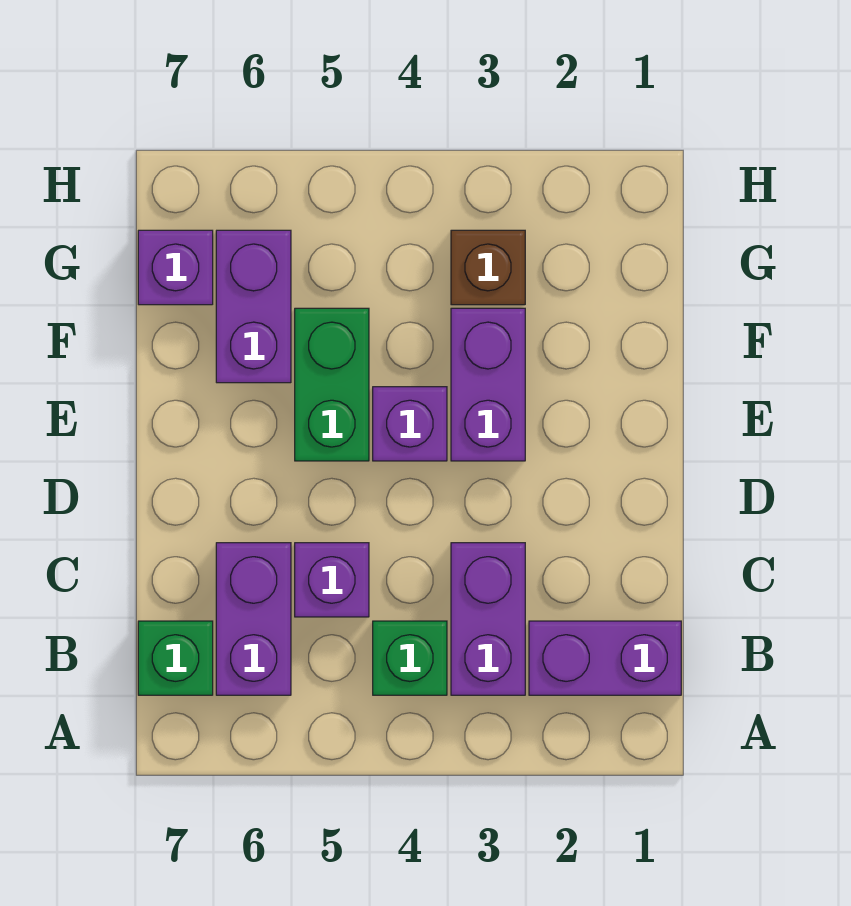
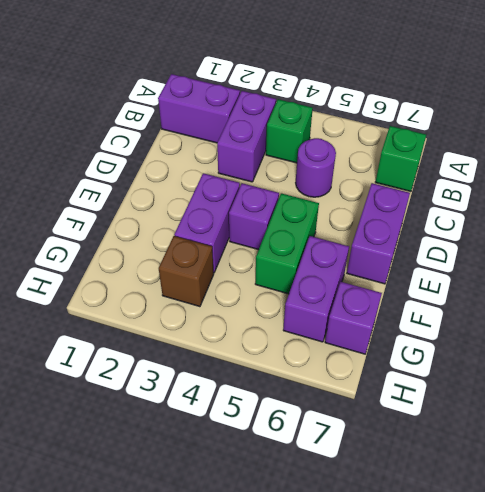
purple brick B6:C6 level 1 -> purple brick D7:E7 level 1
purple brick C5 level 1 -> purple round brick C5 level 1

